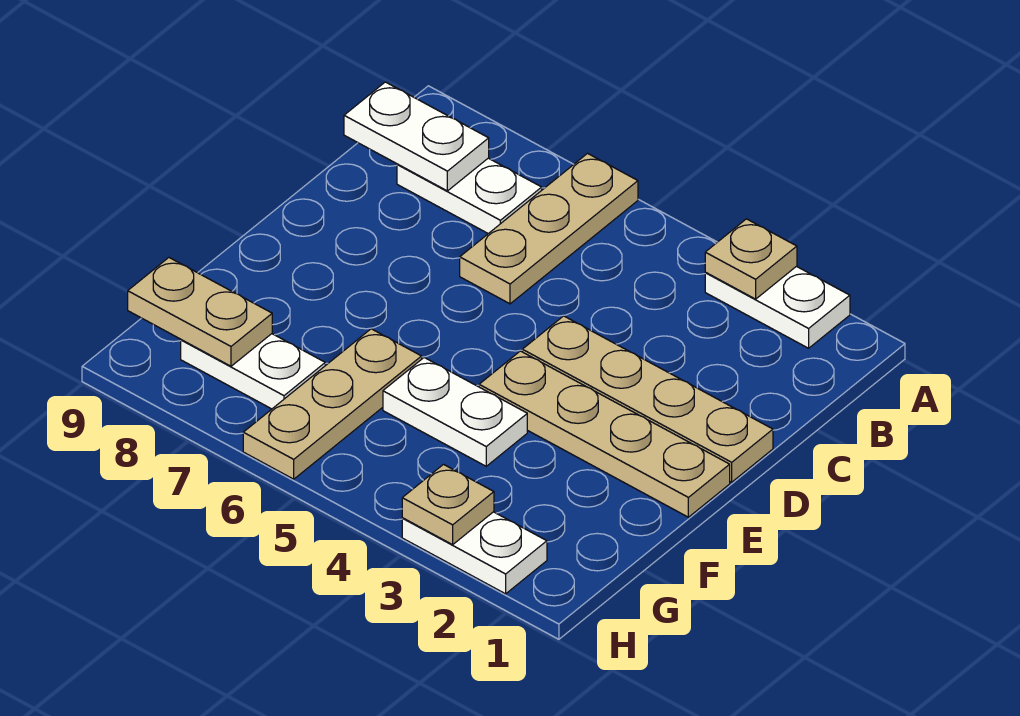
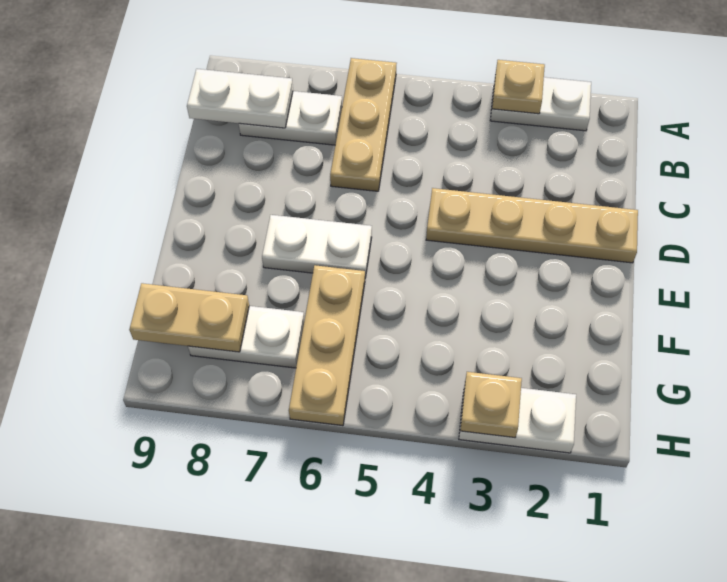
tan plate E1:E4 level 1 -> none
white plate F4:F5 level 1 -> white plate E6:E7 level 1

